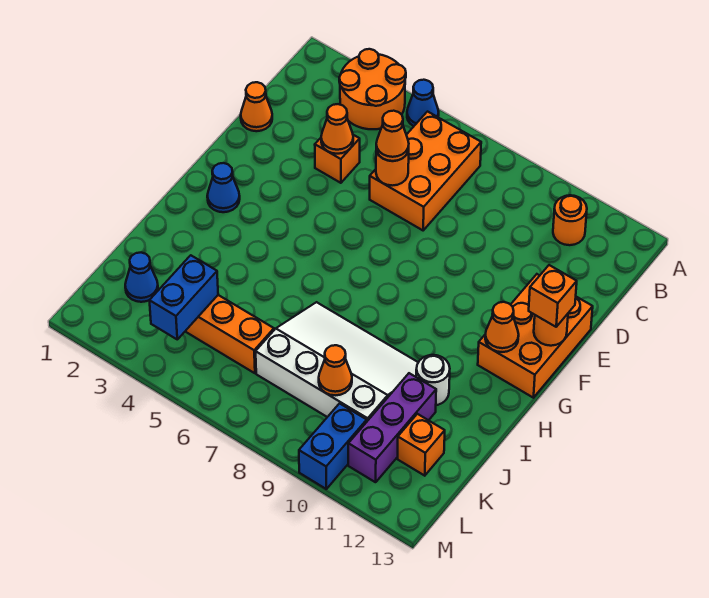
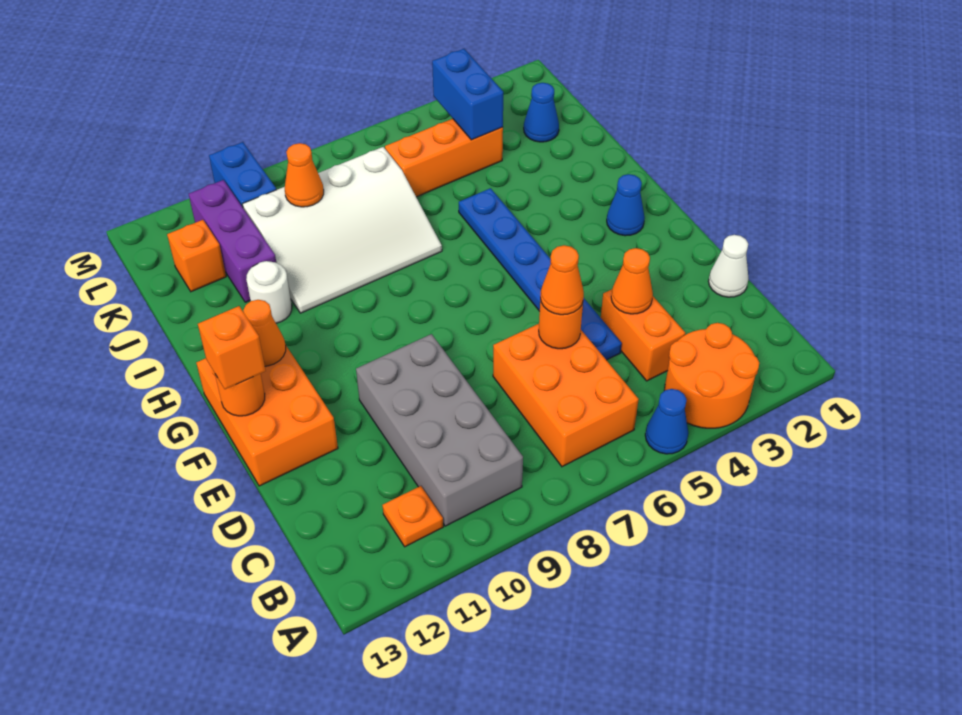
none -> grey brick B9:E10 level 1
orange round brick B11 level 1 -> orange plate B11 level 1
orange cone D1 level 1 -> white cone D1 level 1
orange brick D4 level 1 -> orange brick C4:D4 level 1
none -> blue plate D5:I5 level 1

